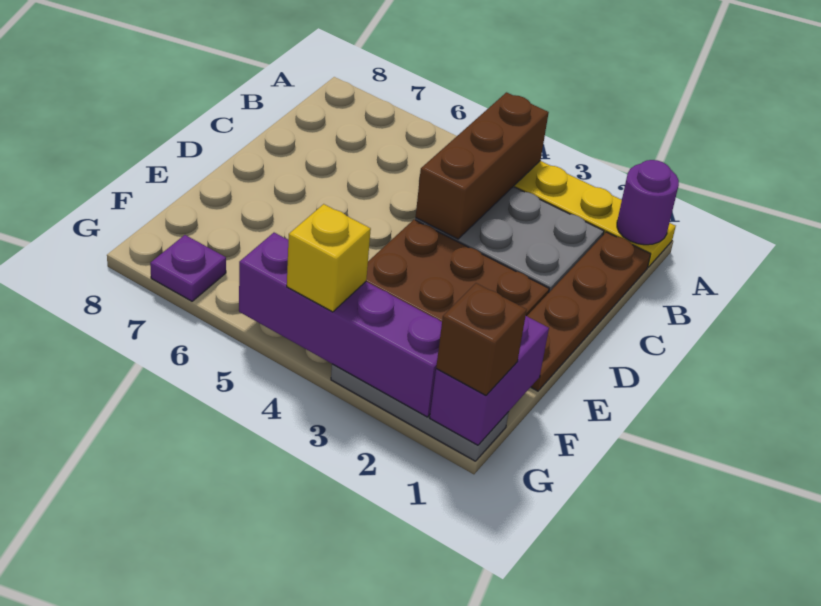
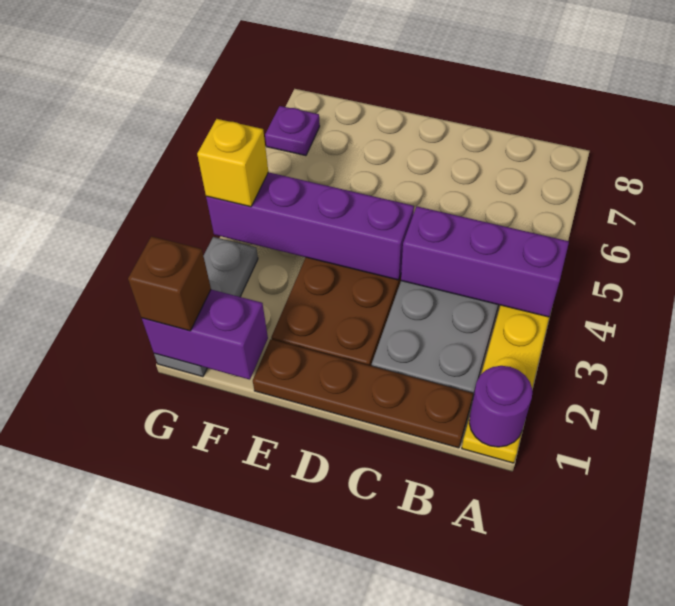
brown brick A4:C4 level 2 -> purple brick A4:C4 level 2
purple brick G2:G5 level 2 -> purple brick D4:G4 level 2

